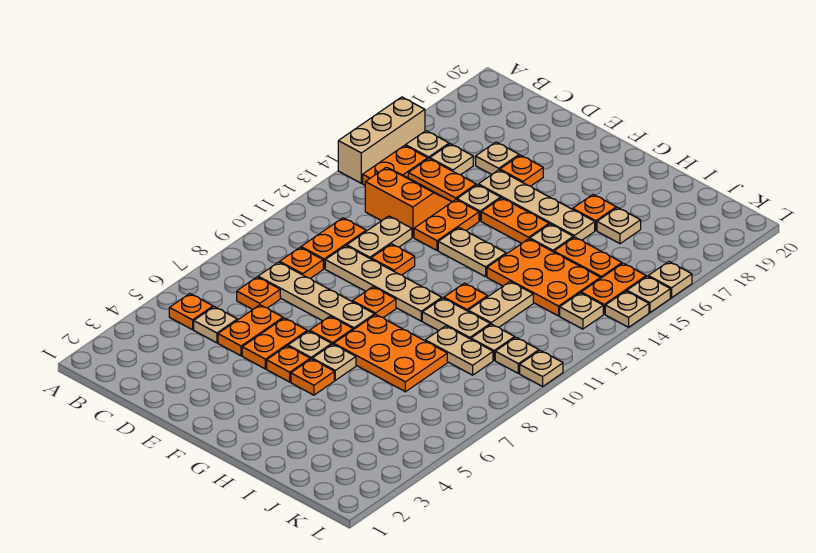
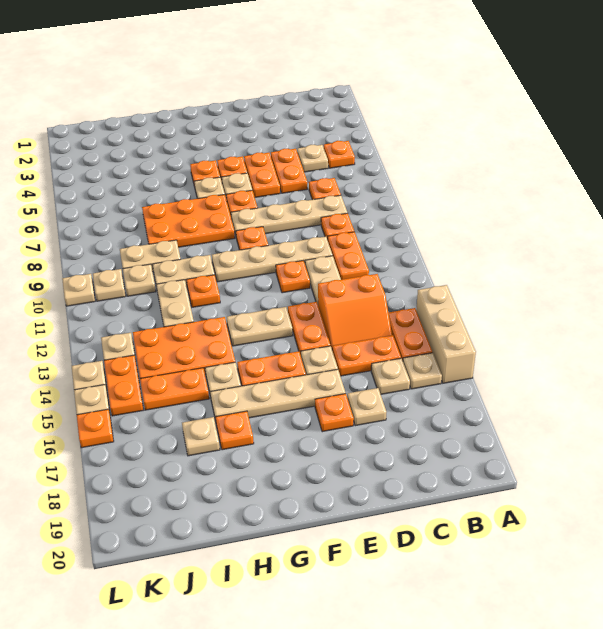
tan plate L16 level 1 -> orange plate L16 level 1

